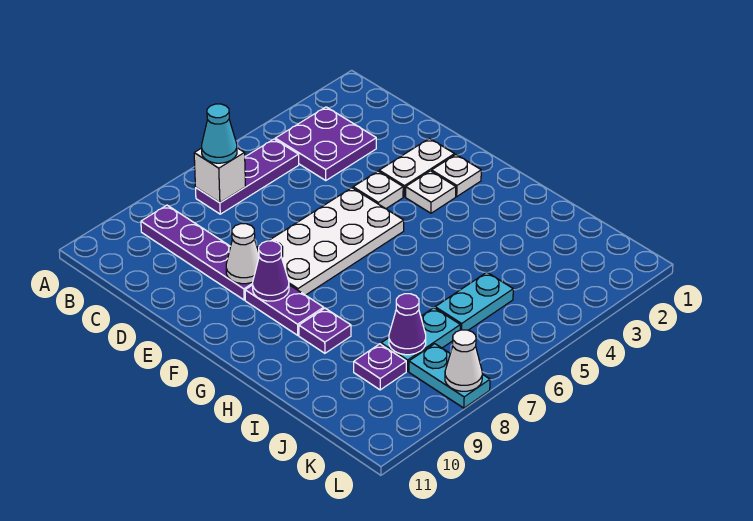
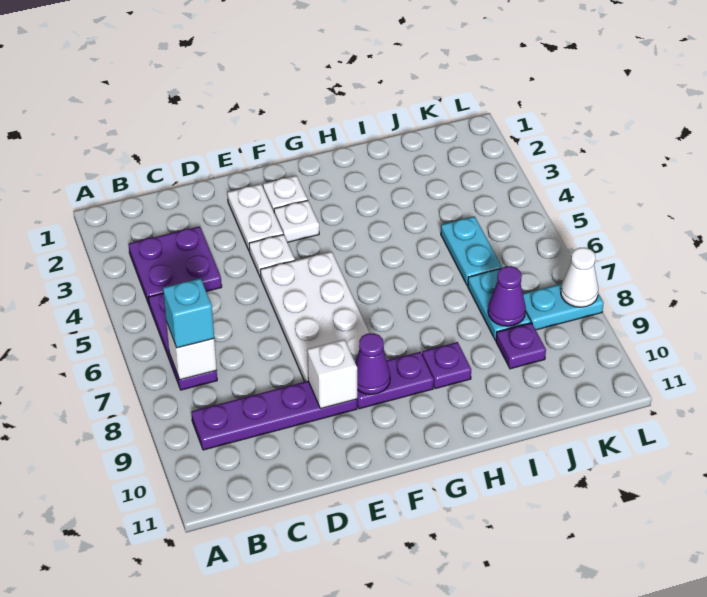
cyan cone B7 level 3 -> cyan brick B7 level 3
white cone E9 level 2 -> white brick E9 level 2

